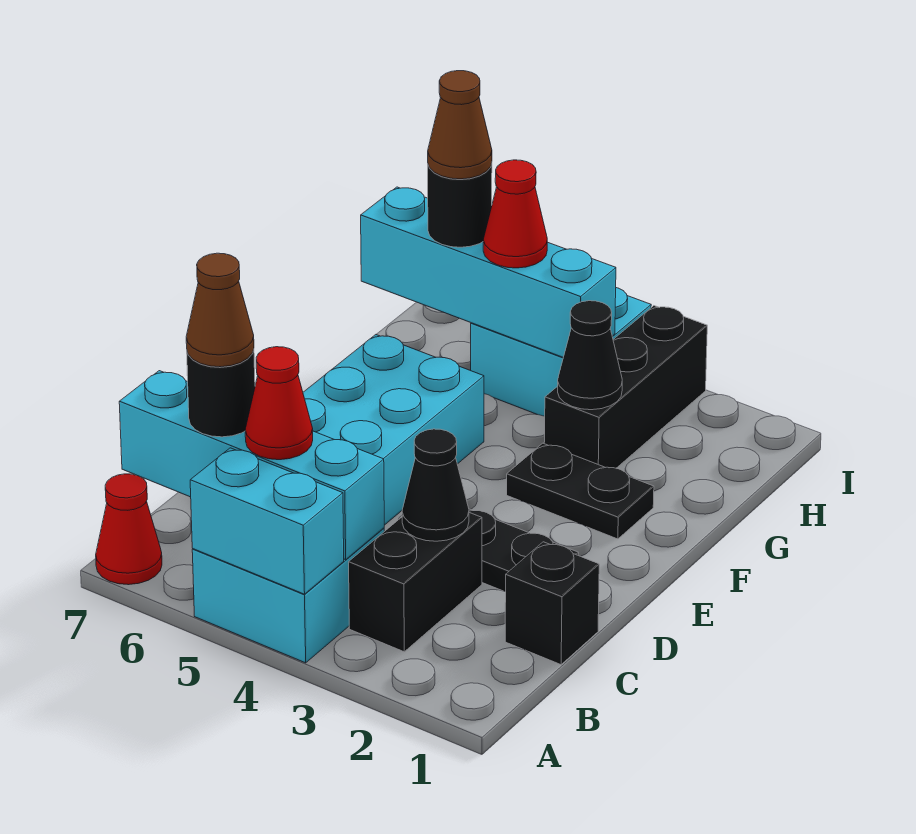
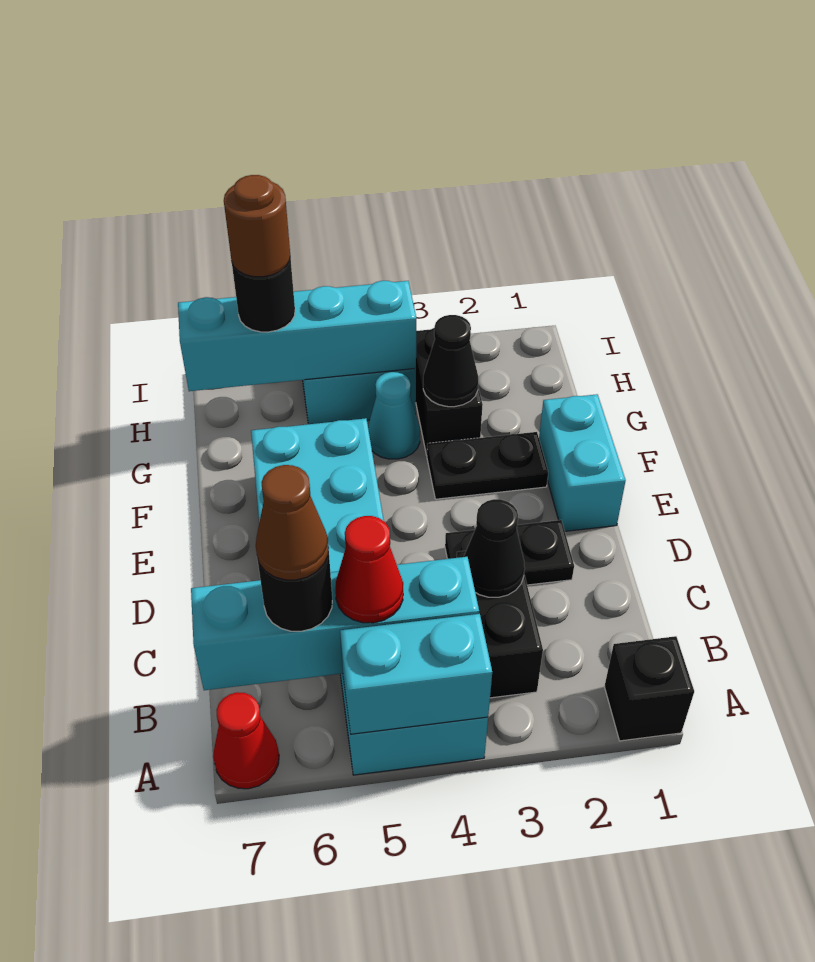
black brick C1 level 1 -> black brick A1 level 1
none -> cyan brick E1:F1 level 1
black brick G3:I3 level 1 -> black brick G3:H3 level 1
none -> cyan cone G4 level 1
red cone H5 level 3 -> none
brown cone H6 level 4 -> brown round brick H6 level 4

